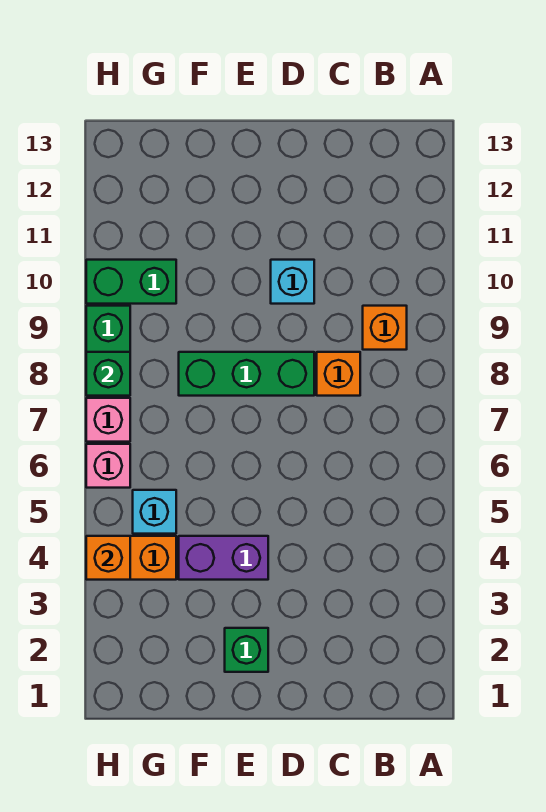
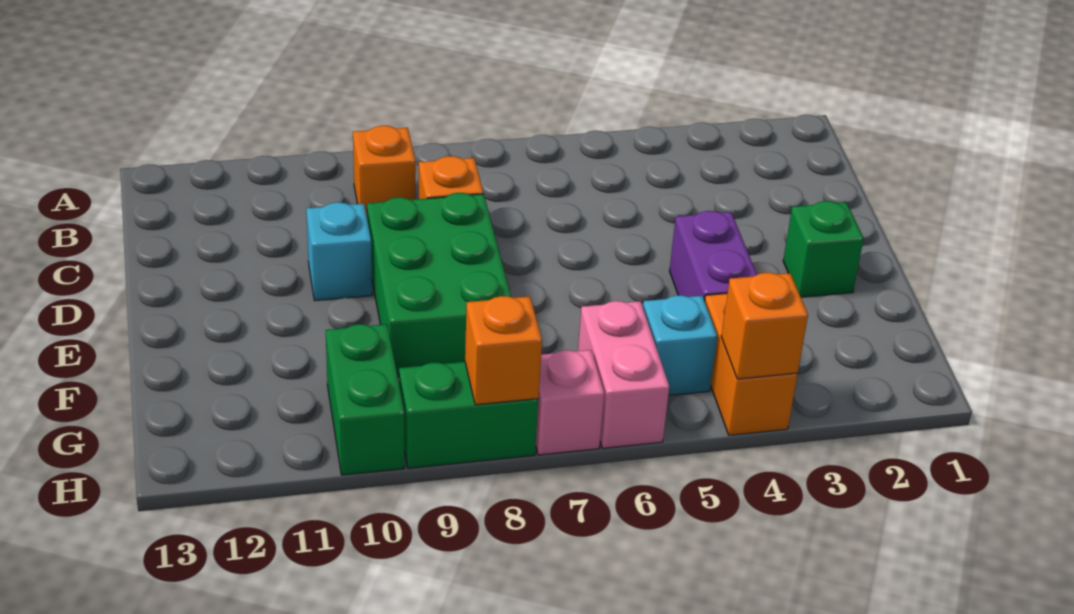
green brick D8:F8 level 1 -> green brick D8:F9 level 1
pink brick H6 level 1 -> pink brick G6:H6 level 1
green brick H8 level 2 -> orange brick H8 level 2

